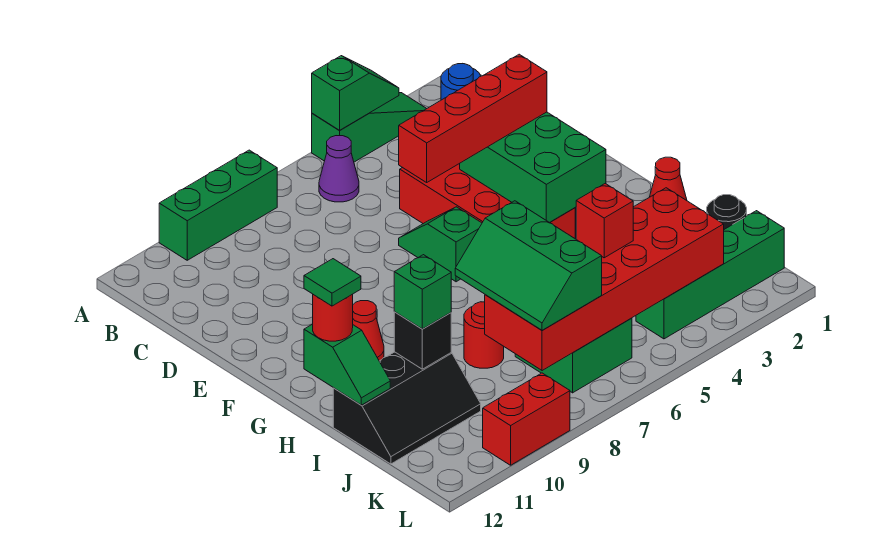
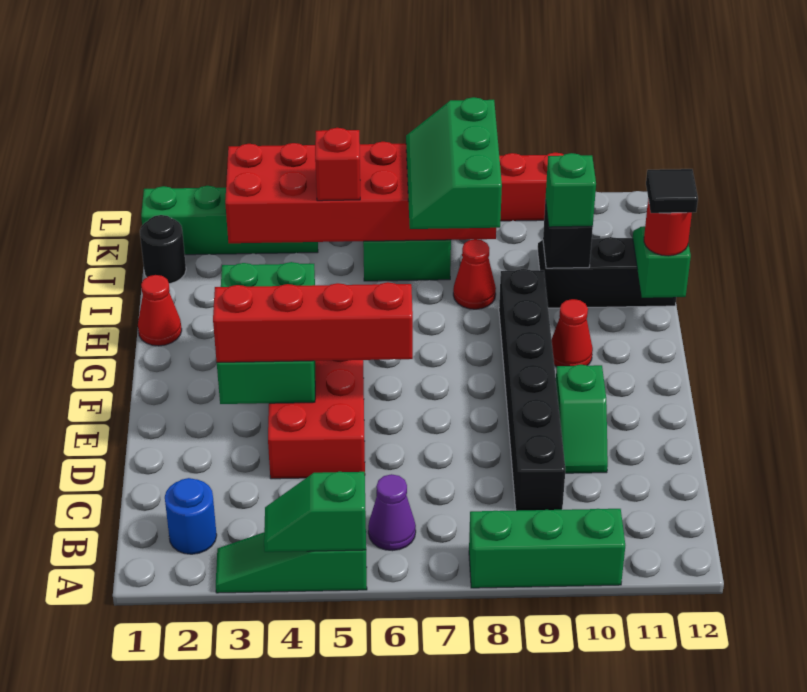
none -> black brick C9:H9 level 1
green slope E6:F6 level 1 top F -> green slope D10:E10 level 1 top E
green tile H12 level 4 -> black tile H12 level 4
green slope I7:K8 level 3 top 7 -> green slope I7:K8 level 3 top 8
red round brick I8 level 1 -> red cone I8 level 1

